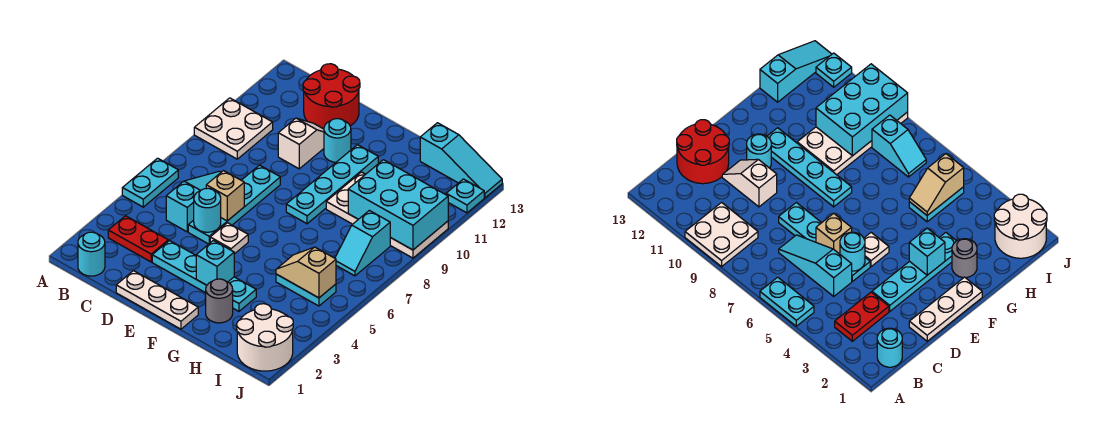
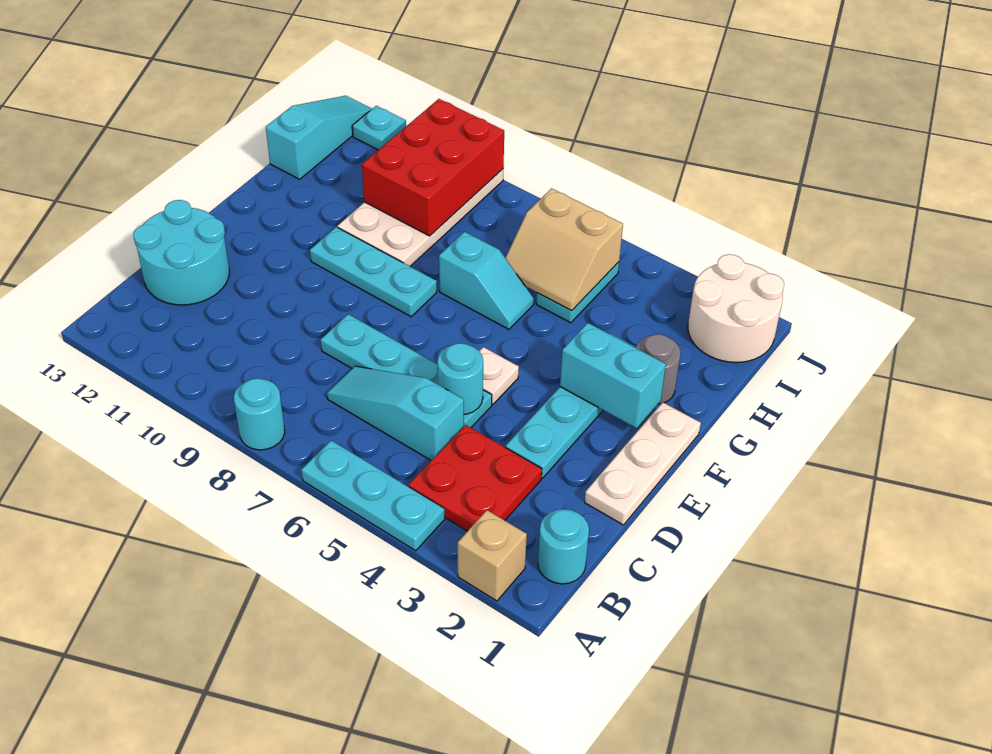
cyan plate A5:A6 level 1 -> cyan plate A4:A6 level 1
white plate A9:B10 level 1 -> none
red plate B3:C3 level 1 -> red plate B3:C4 level 1
red round brick C12:D13 level 1 -> cyan round brick C12:D13 level 1
tan brick D6 level 2 -> tan brick A2 level 1
white slope D10:D11 level 1 top 10 -> none
cyan round brick E11 level 1 -> cyan round brick A8 level 1
cyan brick F3 level 2 -> cyan brick F2:F3 level 2
cyan plate F8:F11 level 1 -> cyan plate F8:F10 level 1
tan slope H5:I5 level 2 top I -> tan slope H5:I6 level 2 top I
cyan brick H9:J10 level 2 -> red brick H9:J10 level 2
cyan slope I7:I8 level 1 top 8 -> cyan slope G6:G7 level 1 top 7

